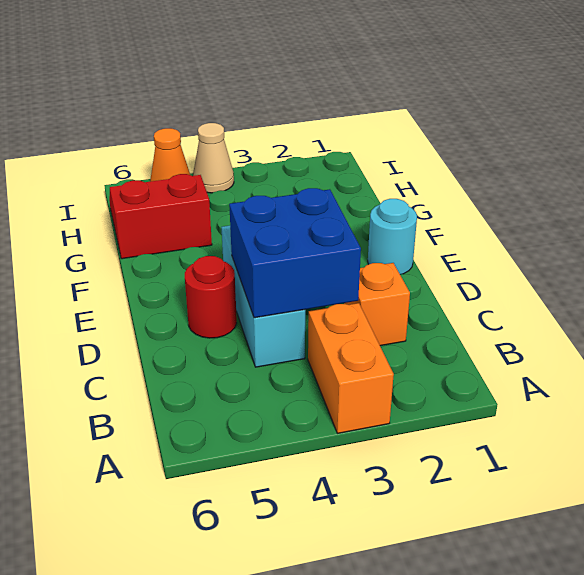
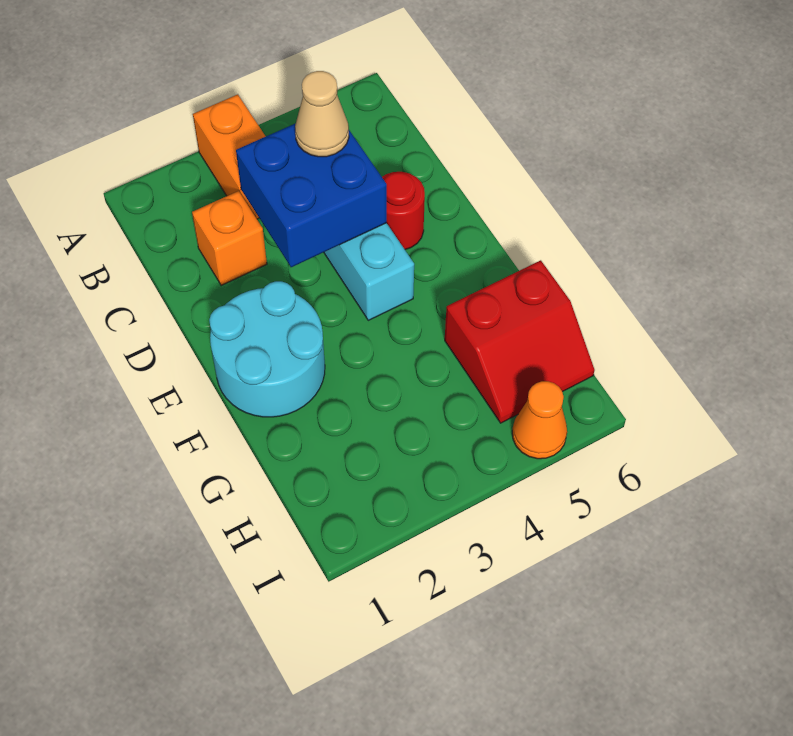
cyan round brick E1 level 1 -> cyan round brick E1:F2 level 1
tan cone I4 level 1 -> tan cone C4 level 3

